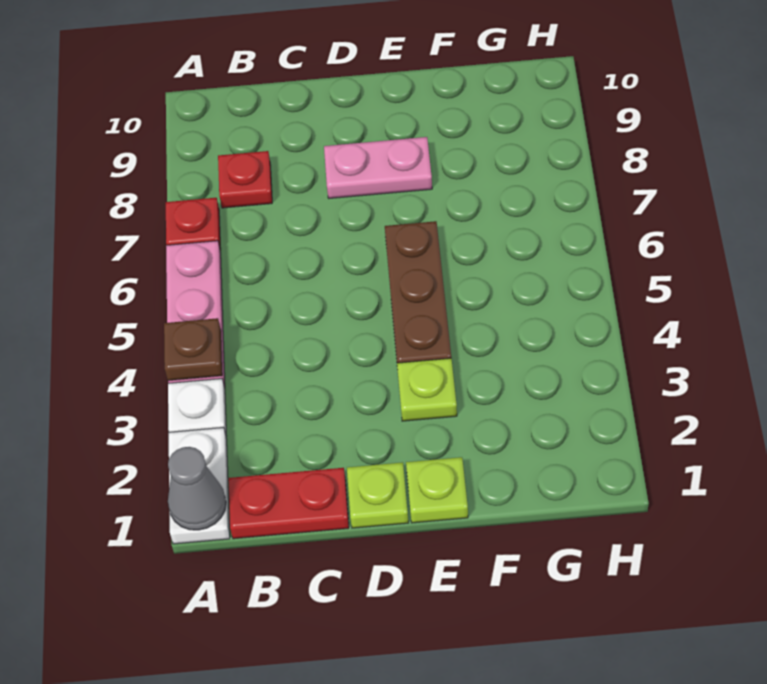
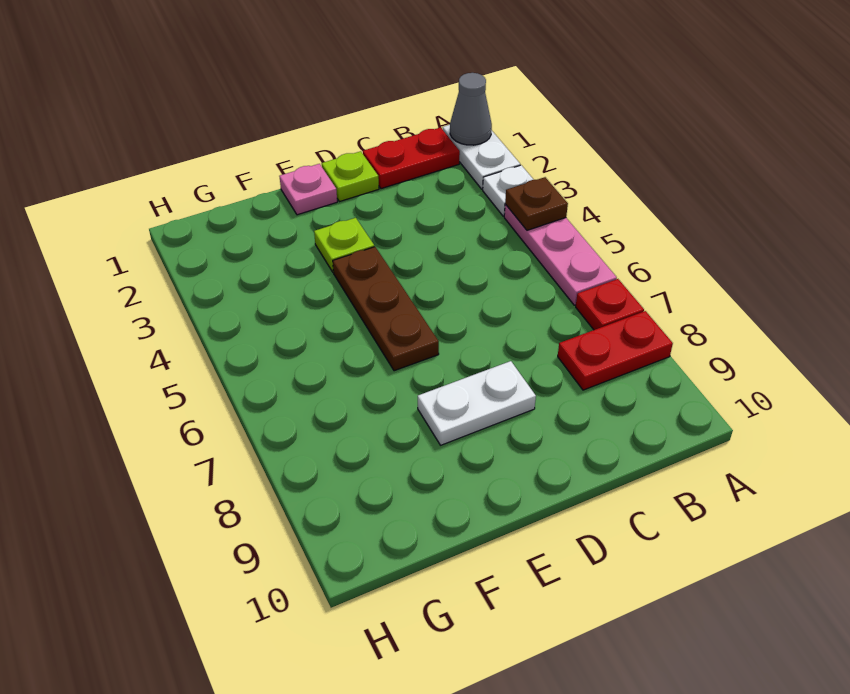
red plate B8 level 1 -> red plate A8:B8 level 1
pink plate D8:E8 level 1 -> white plate D8:E8 level 1
lime plate E1 level 1 -> pink plate E1 level 1

